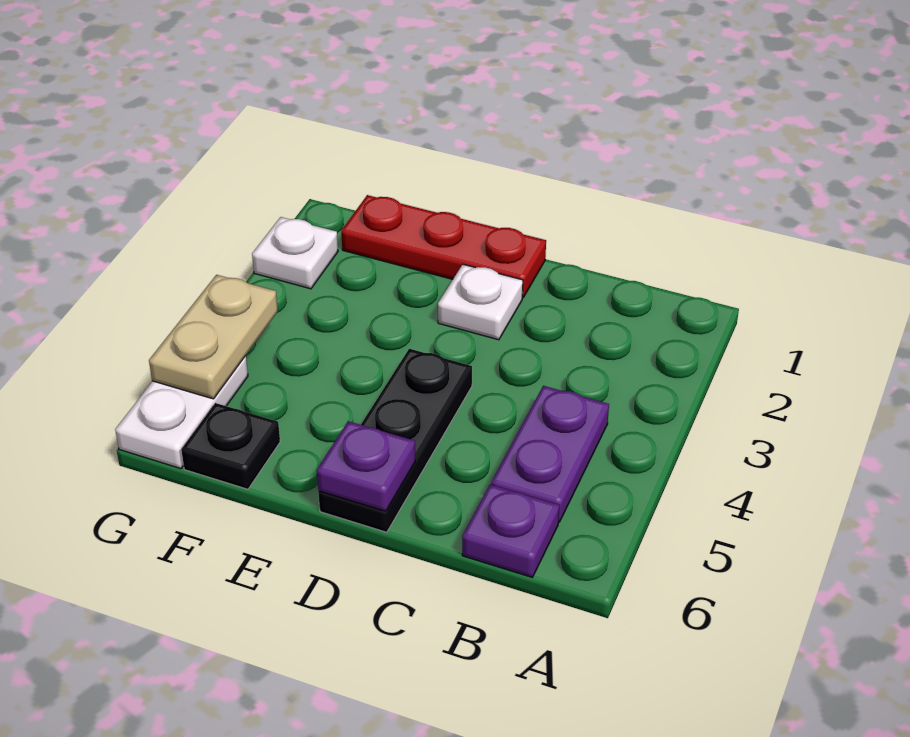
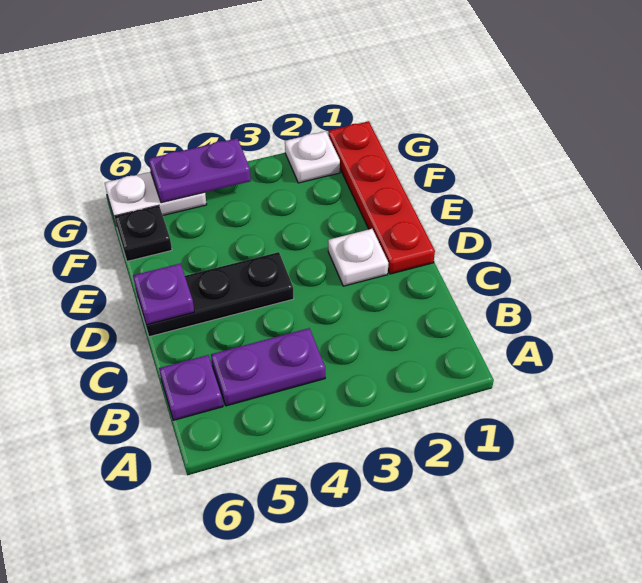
red plate D1:F1 level 1 -> red plate D1:G1 level 1
tan plate G4:G5 level 2 -> purple plate G4:G5 level 2

